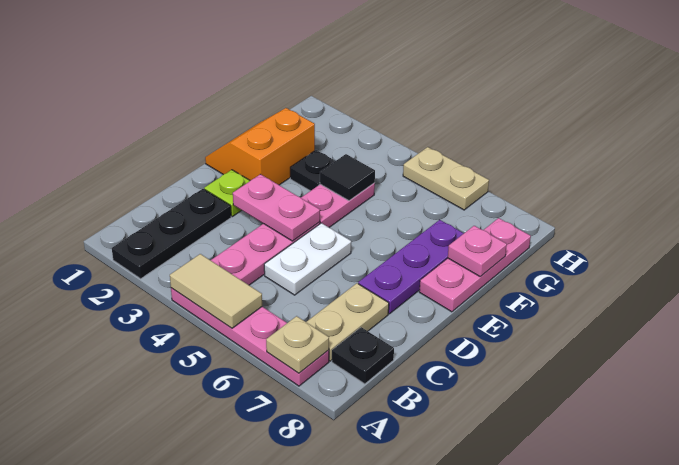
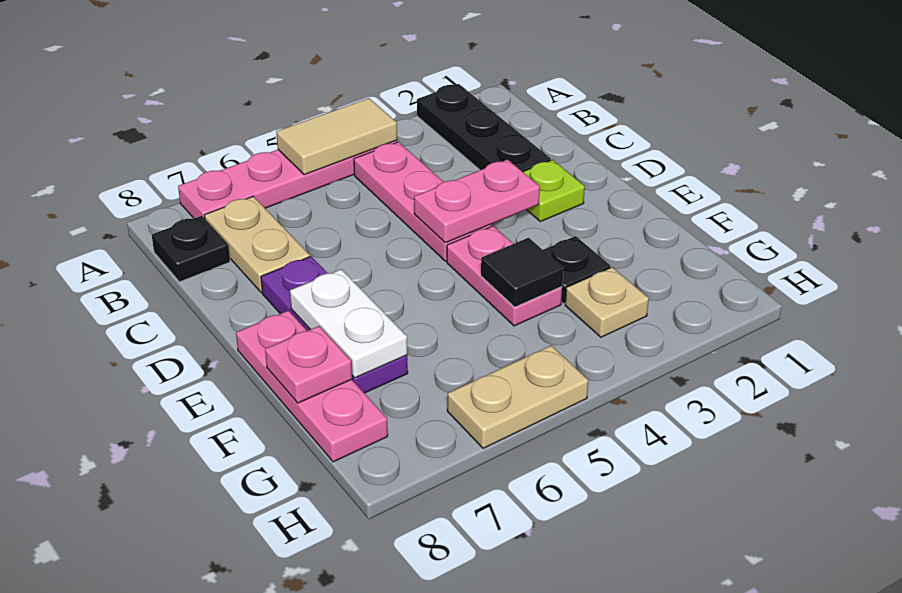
tan plate A7 level 2 -> tan plate G3 level 1
white plate C5:D5 level 1 -> white plate E7:F7 level 2
orange slope E1:F2 level 1 top 2 -> none

